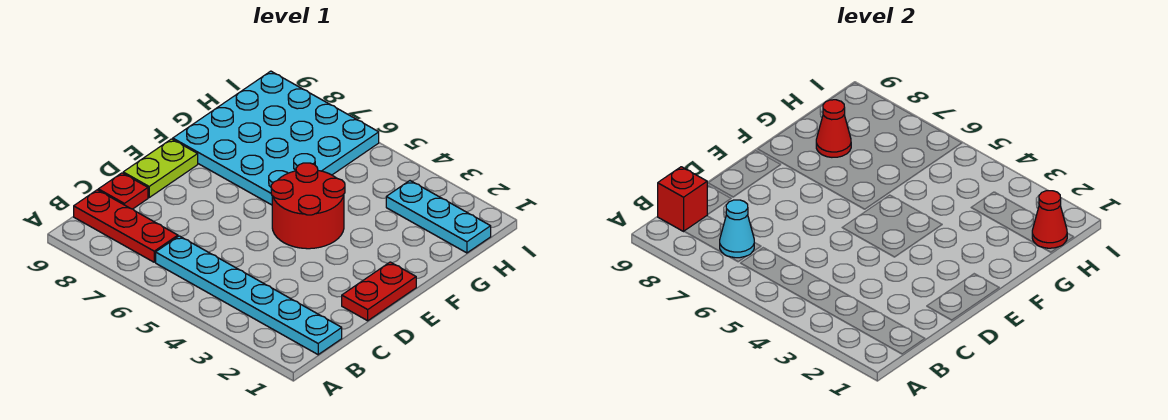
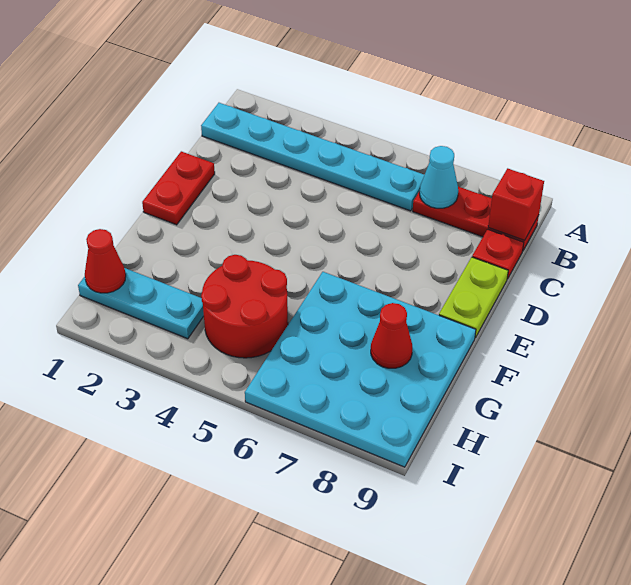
red round brick E4:F5 level 1 -> red round brick G4:H5 level 1

